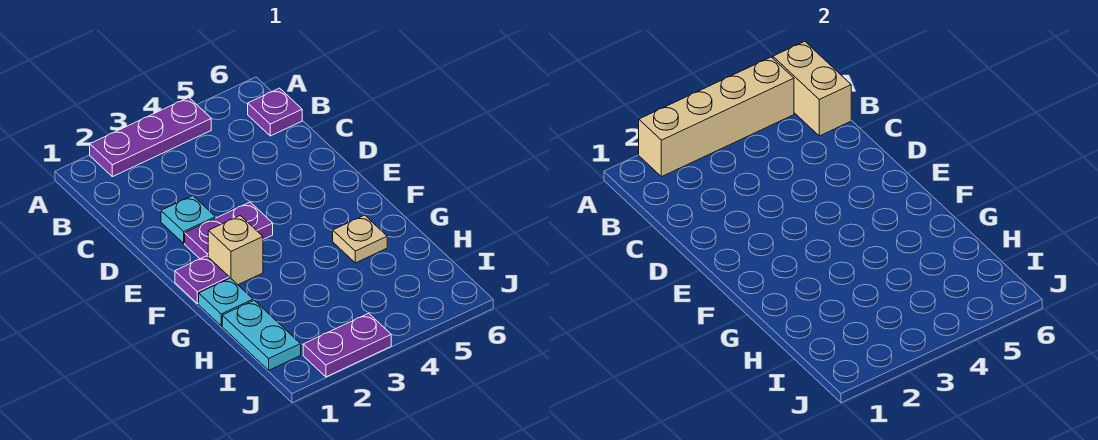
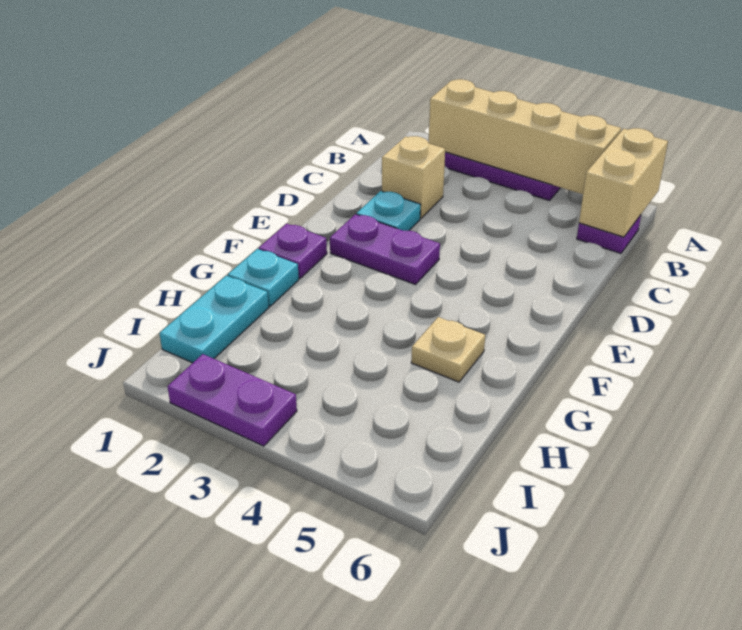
tan brick F2 level 1 -> tan brick C2 level 1

